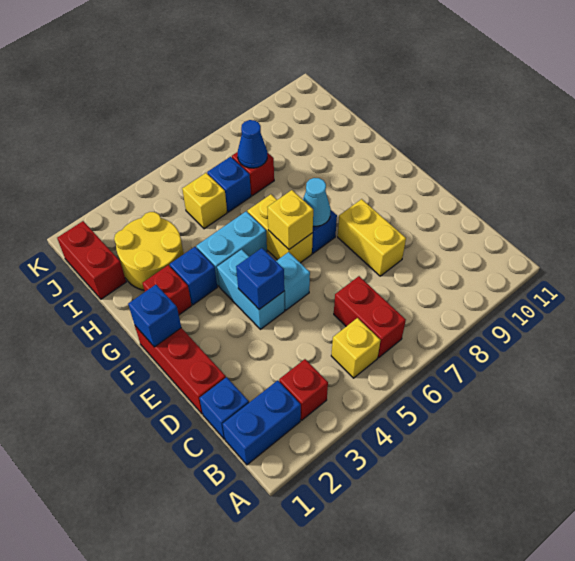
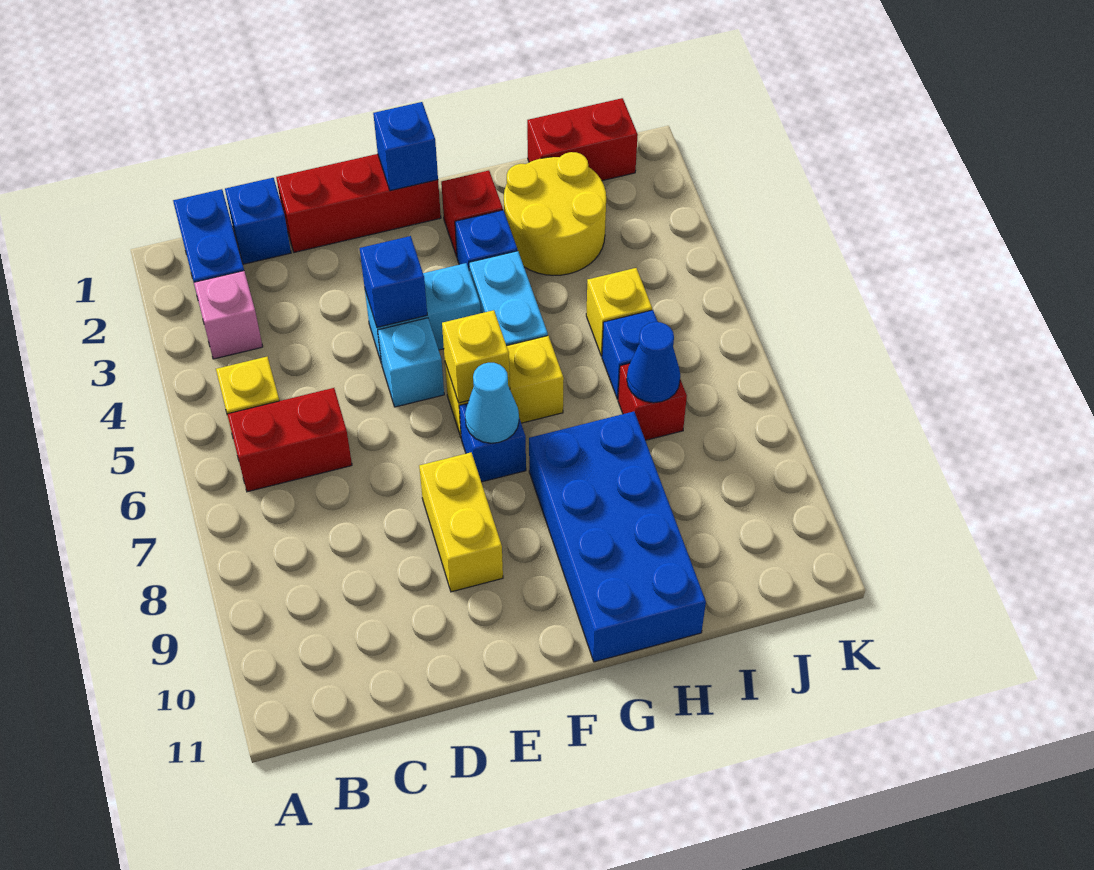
red brick B3 level 1 -> pink brick B3 level 1
yellow brick D8:E8 level 1 -> yellow brick E8:E9 level 1
none -> blue brick G8:H11 level 1

